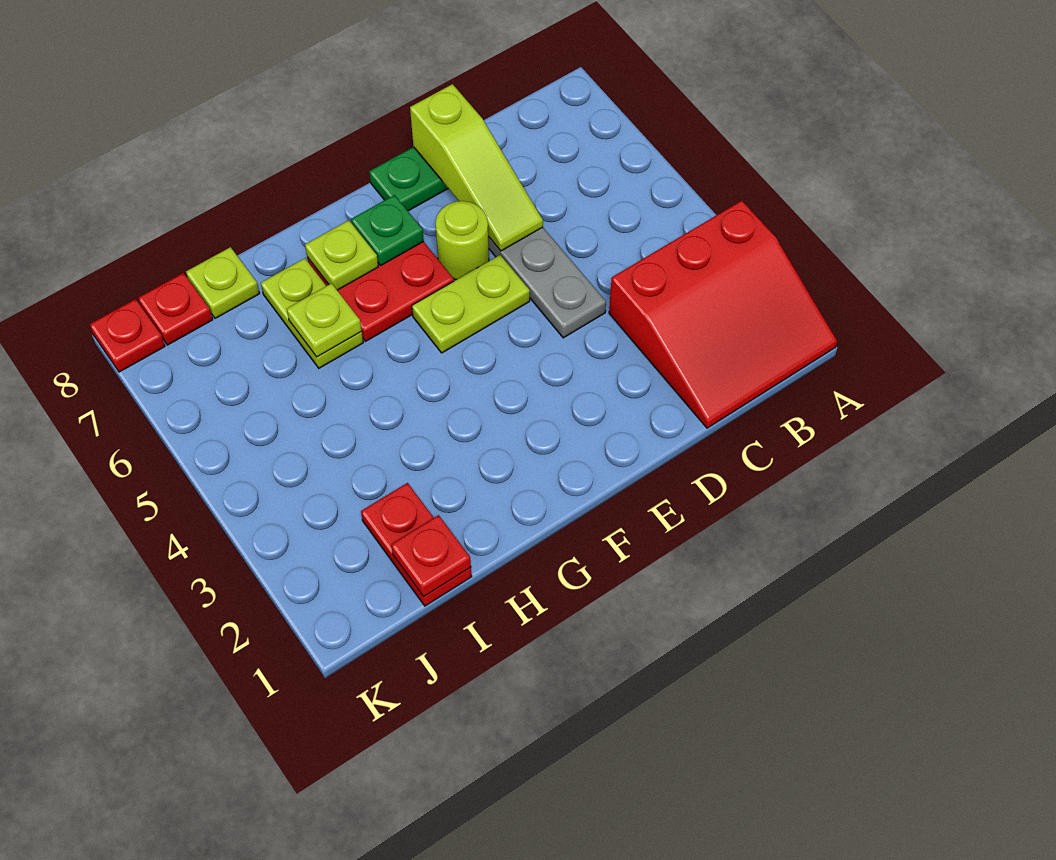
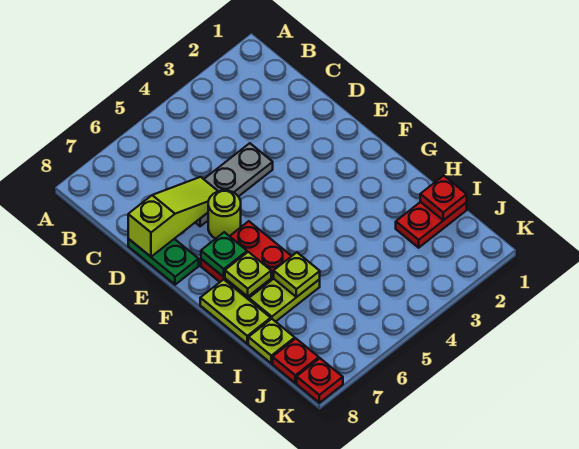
red slope A1:C3 level 1 top 3 -> none
lime plate E5:F5 level 1 -> lime plate G8:H8 level 1

